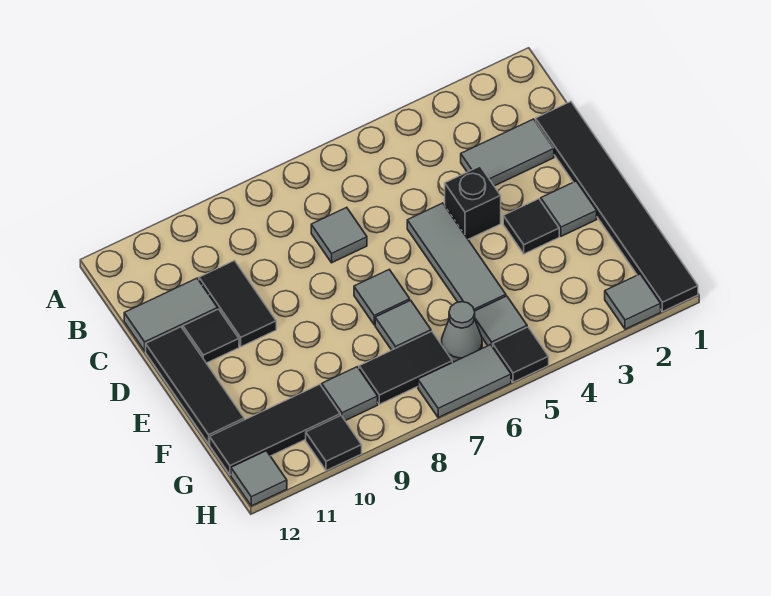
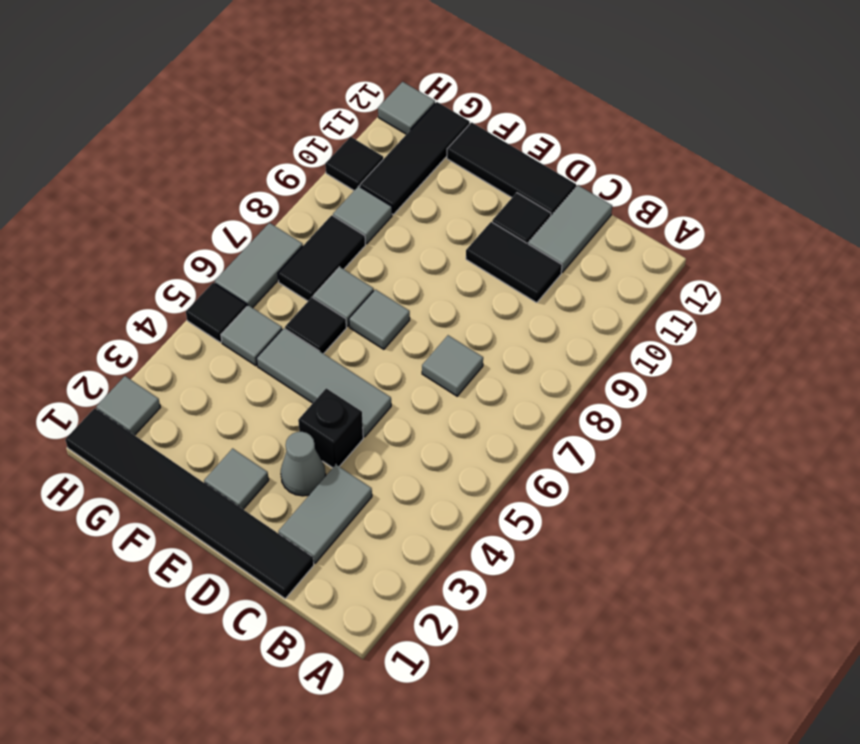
black tile E3 level 1 -> black tile F6 level 1
grey cone G6 level 1 -> grey cone D3 level 1

